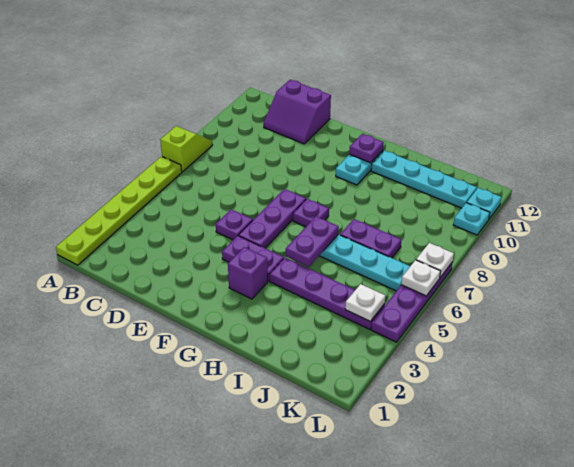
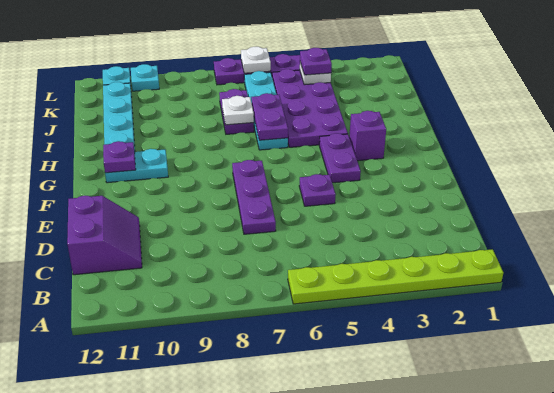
lime slope A7:A8 level 1 top 7 -> none
purple plate F5:F7 level 1 -> purple plate D7:F7 level 1
purple plate G7 level 1 -> purple plate K4 level 3
purple plate H4:K4 level 1 -> purple plate H4:K5 level 1
purple plate H5:H6 level 2 -> purple plate H6:I6 level 2
white plate L7 level 2 -> white plate I7 level 2

